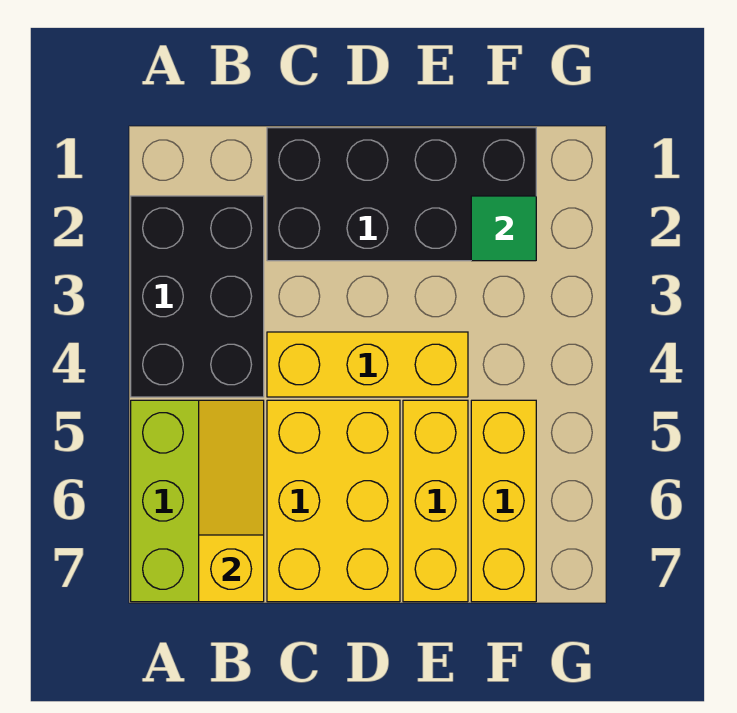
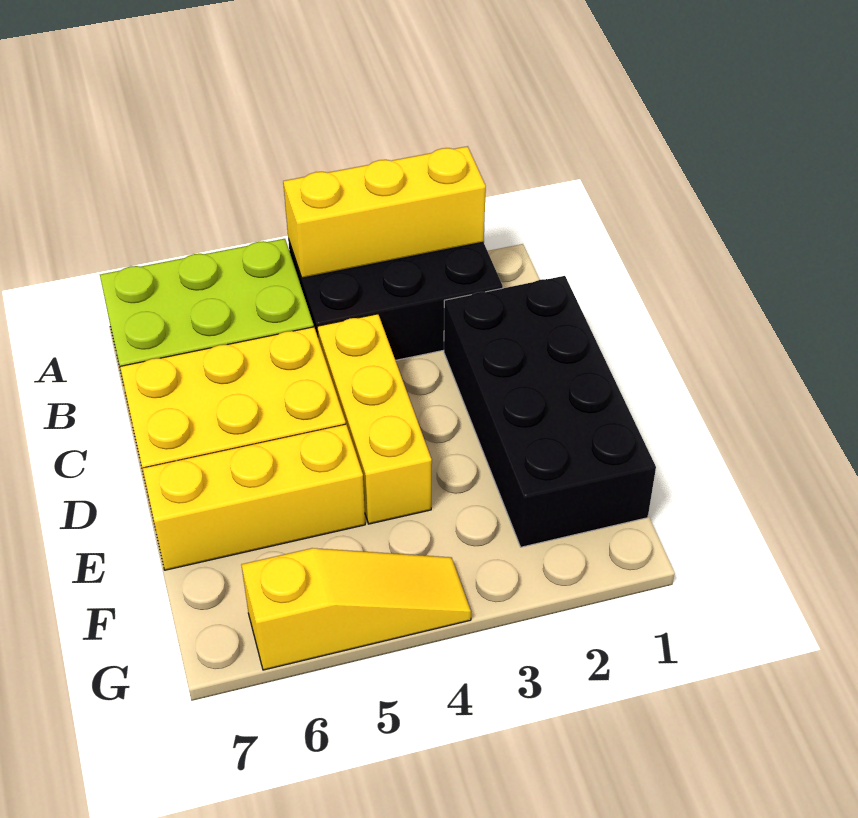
yellow slope B5:B7 level 2 top 7 -> yellow slope G4:G6 level 1 top 6
green tile F2 level 2 -> none
yellow brick F5:F7 level 1 -> yellow brick A2:A4 level 2

